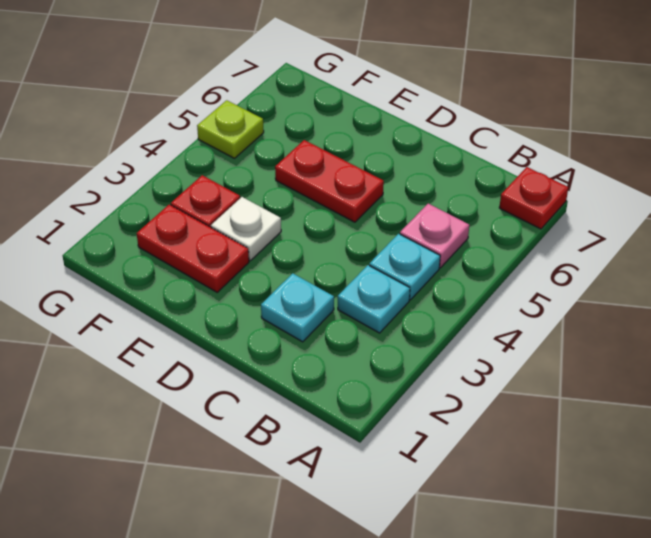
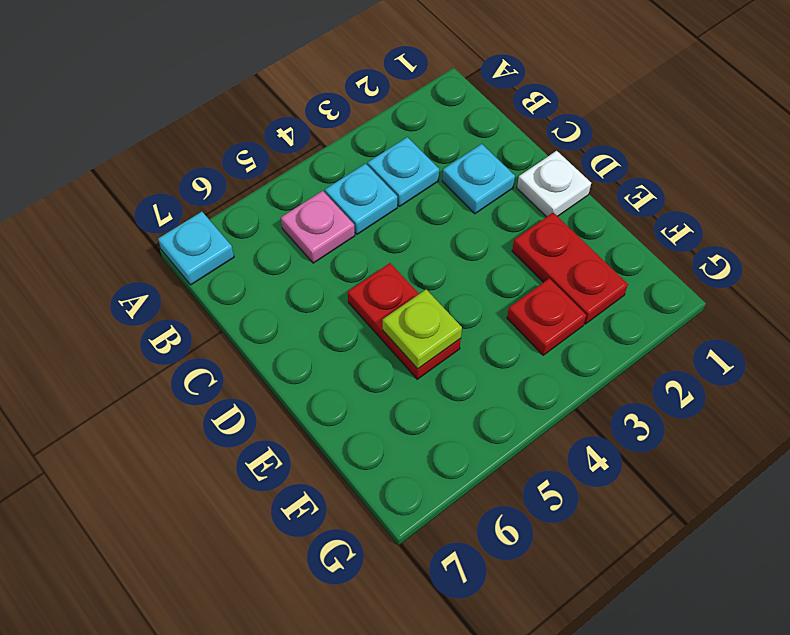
red plate A7 level 1 -> cyan plate A7 level 1
white plate E3 level 1 -> white plate D1 level 1
lime plate G5 level 1 -> lime plate E5 level 2

